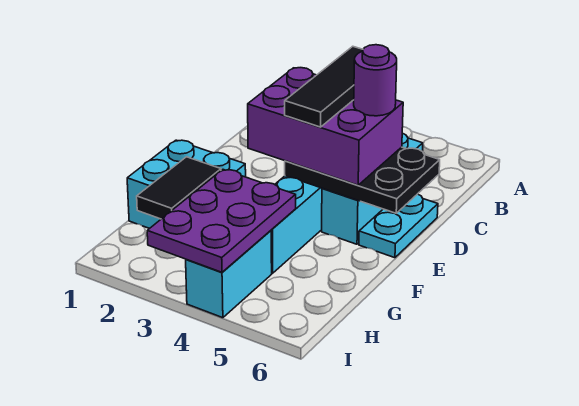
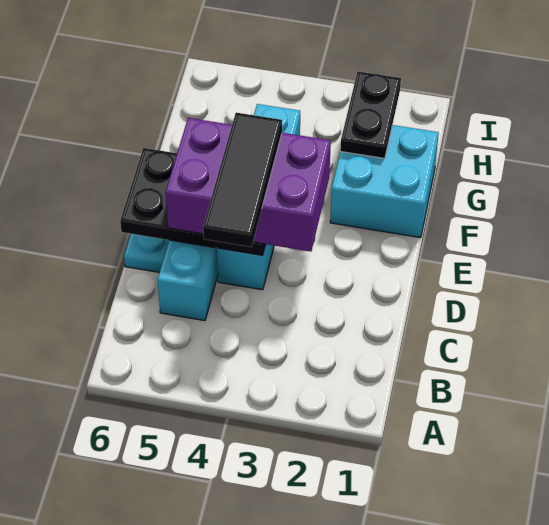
purple round brick D5 level 4 -> none
black tile G2:H2 level 2 -> black plate G2:H2 level 2
purple plate G3:I4 level 2 -> none
cyan brick H4:I4 level 1 -> none

